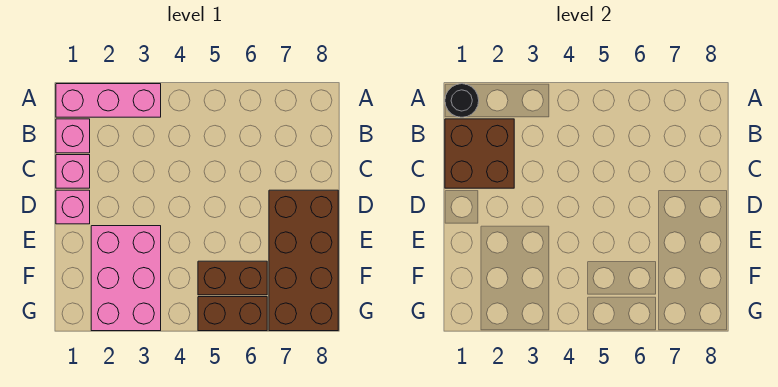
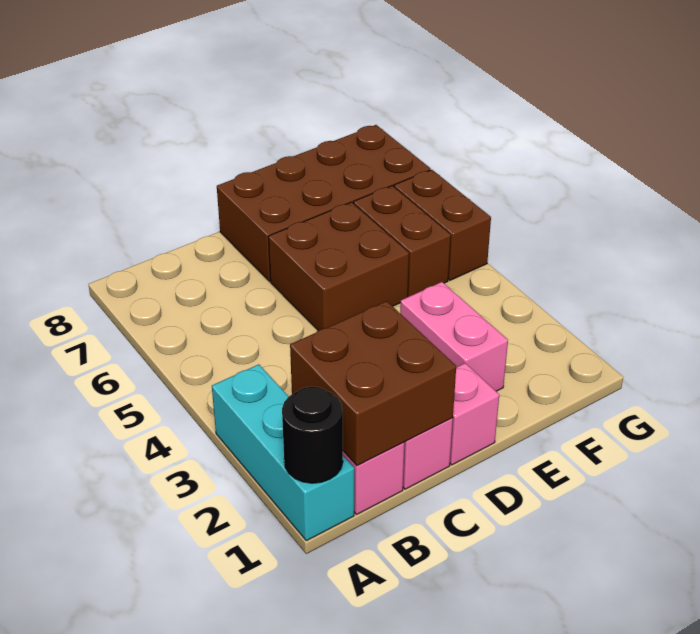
pink brick A1:A3 level 1 -> cyan brick A1:A3 level 1
none -> brown brick D5:E6 level 1
pink brick E2:G3 level 1 -> pink brick E2:E3 level 1

